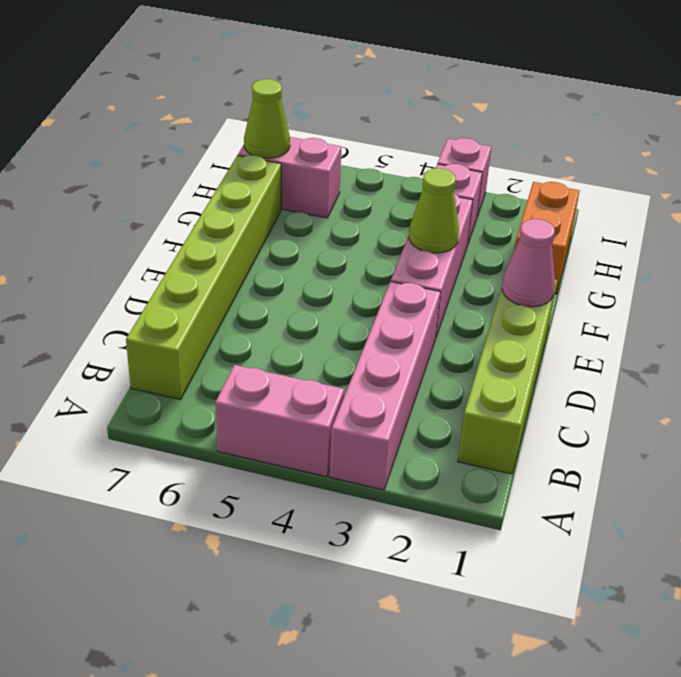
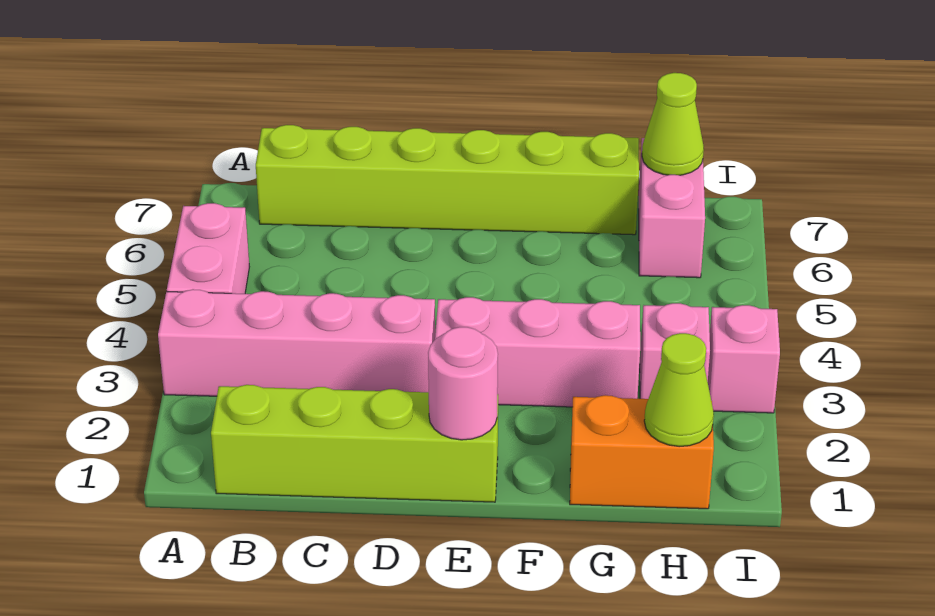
pink cone E1 level 2 -> pink round brick E1 level 2
lime cone F3 level 2 -> lime cone H1 level 2

